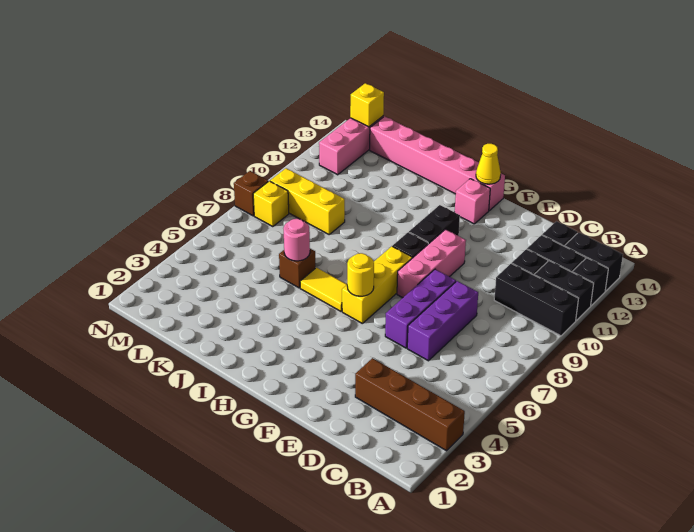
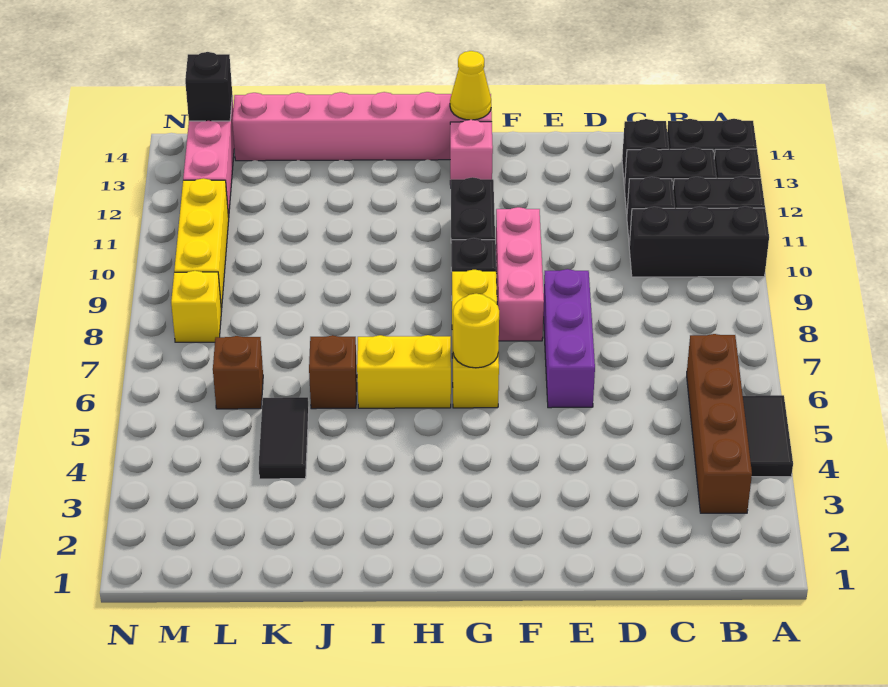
brown brick A3:D3 level 1 -> brown brick B3:B6 level 1
none -> black tile A4:A5 level 1
purple brick D6:D8 level 1 -> none
yellow tile H6:I6 level 1 -> yellow brick H6:I6 level 1
pink round brick J6 level 2 -> none
none -> black tile K4:K5 level 1
yellow brick K9:M9 level 1 -> yellow brick M9:M11 level 1
yellow brick M14 level 2 -> black brick M14 level 2
brown brick N8 level 1 -> brown brick L6 level 1

